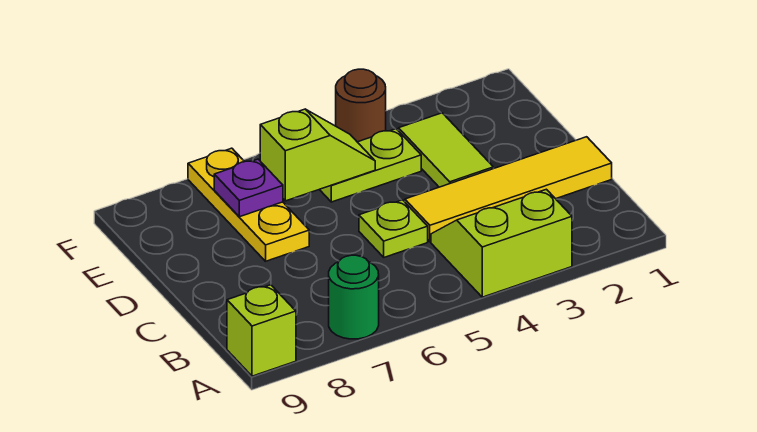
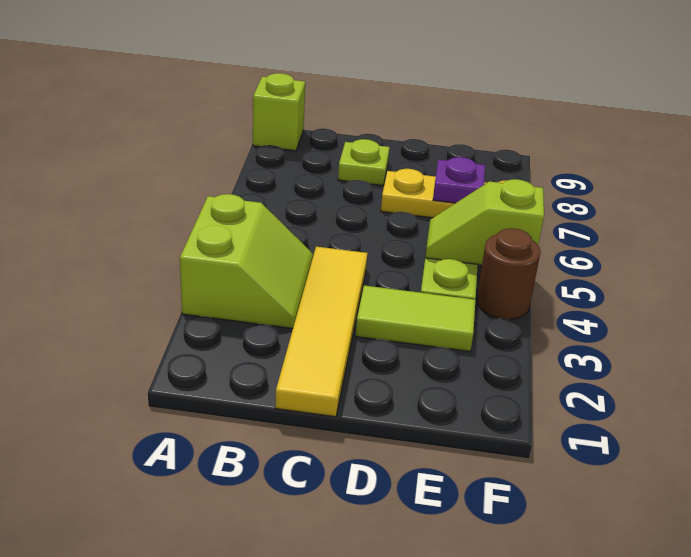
green round brick A7 level 1 -> none
lime plate C5 level 1 -> lime plate C8 level 1
lime slope E5:E6 level 2 top 6 -> lime slope E5:F5 level 2 top F

